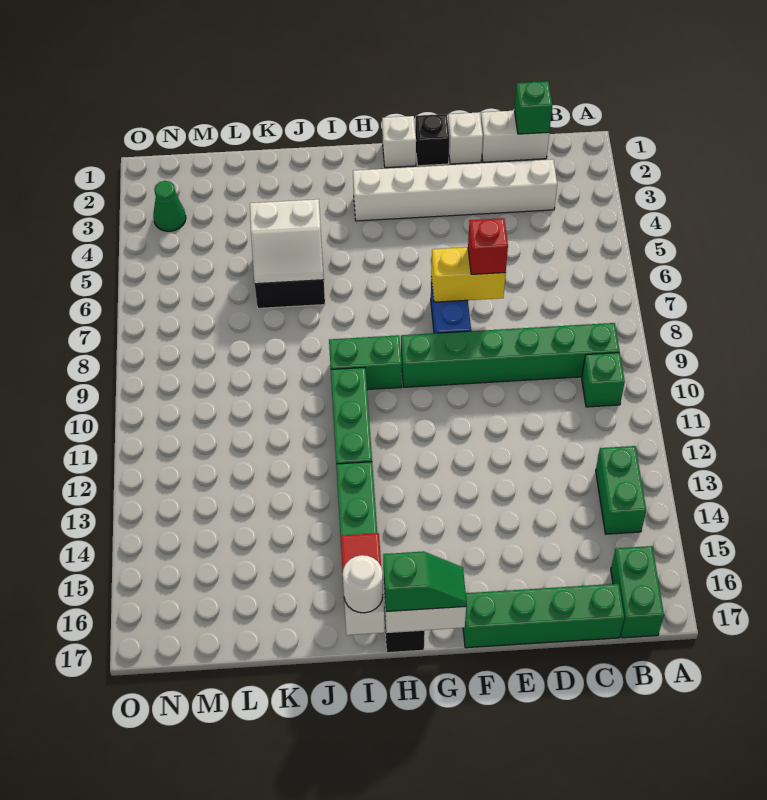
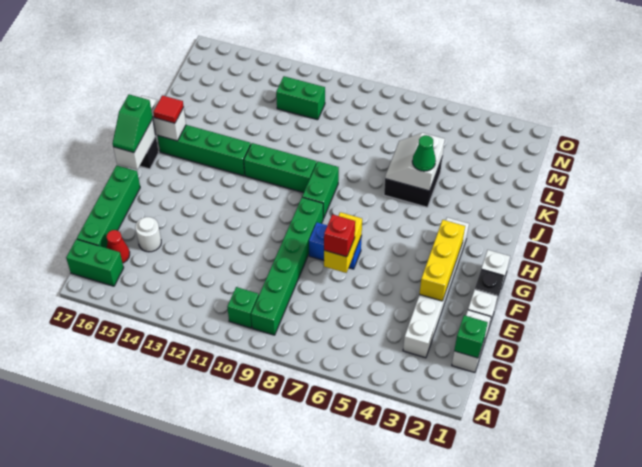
green brick B13:B14 level 1 -> green brick M11:M12 level 1
none -> red cone C16 level 1
none -> yellow brick E3:G3 level 2
white round brick I17 level 3 -> white round brick D15 level 1
green cone N3 level 1 -> green cone J5 level 3

